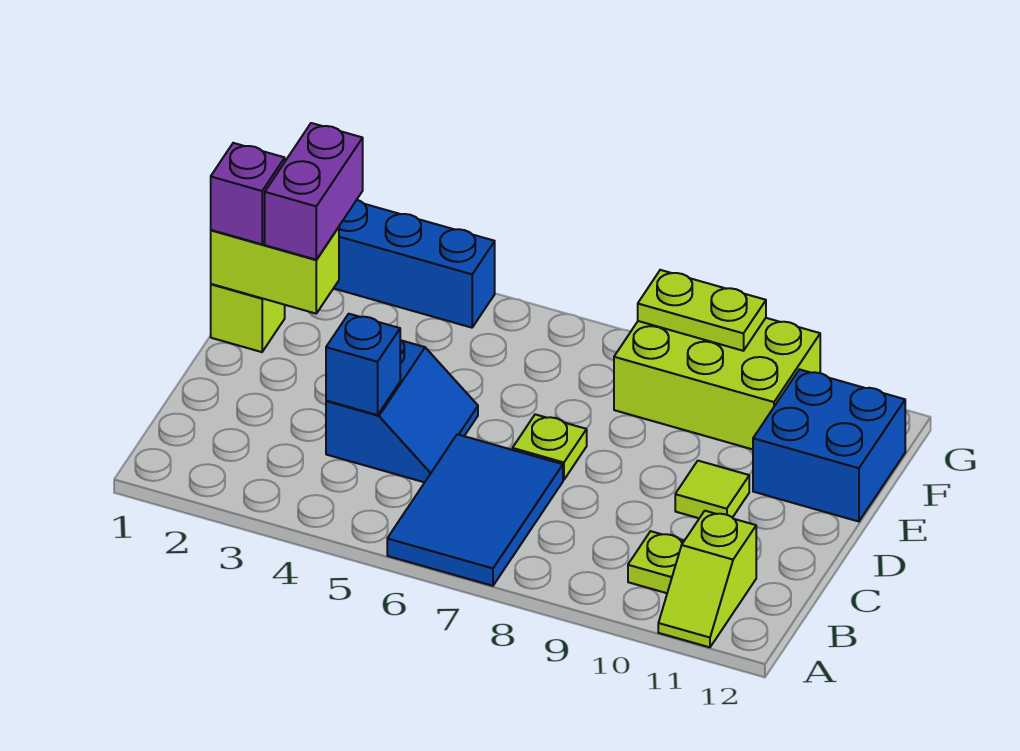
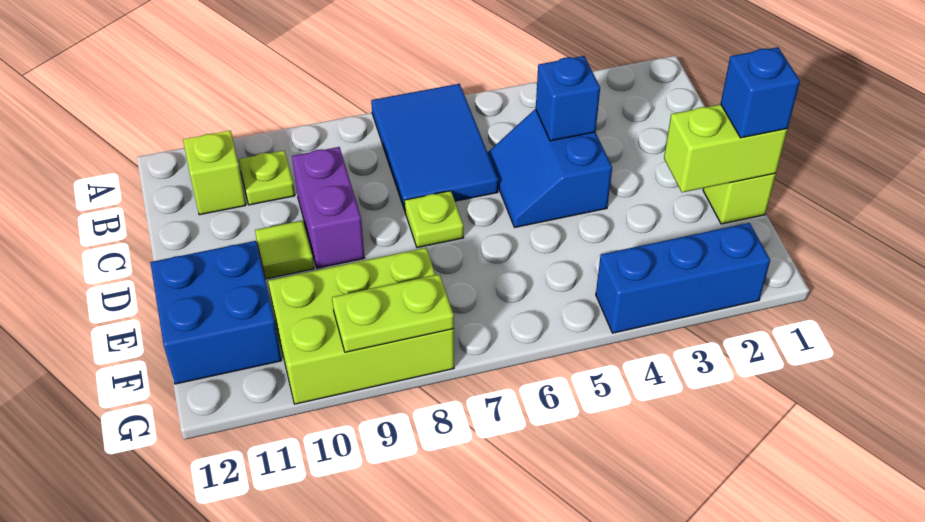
purple brick E1 level 3 -> blue brick E1 level 3
purple brick E2:F2 level 3 -> purple brick C9:D9 level 1

